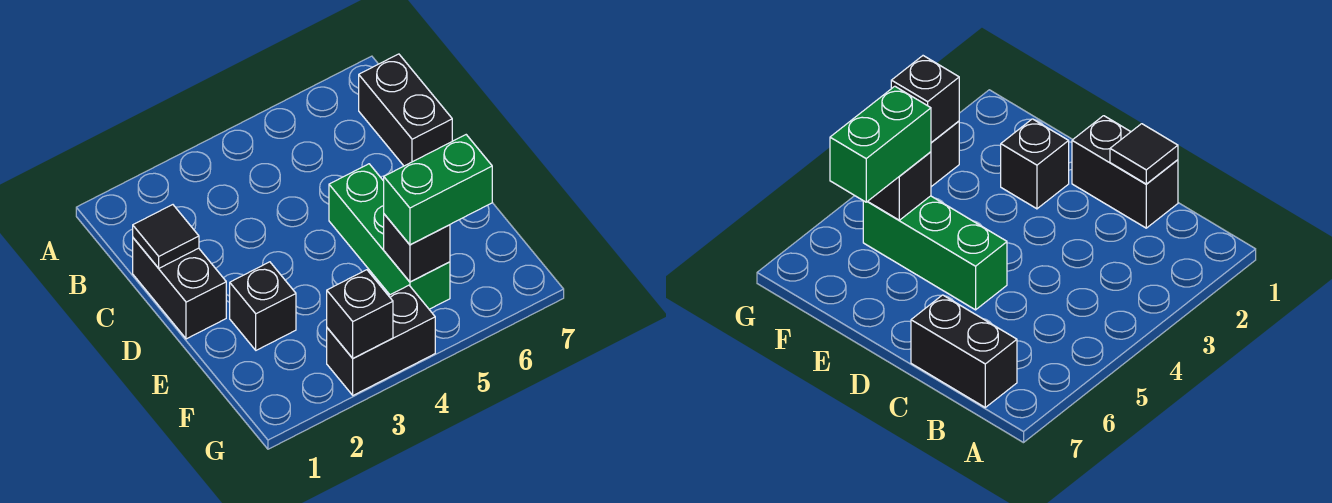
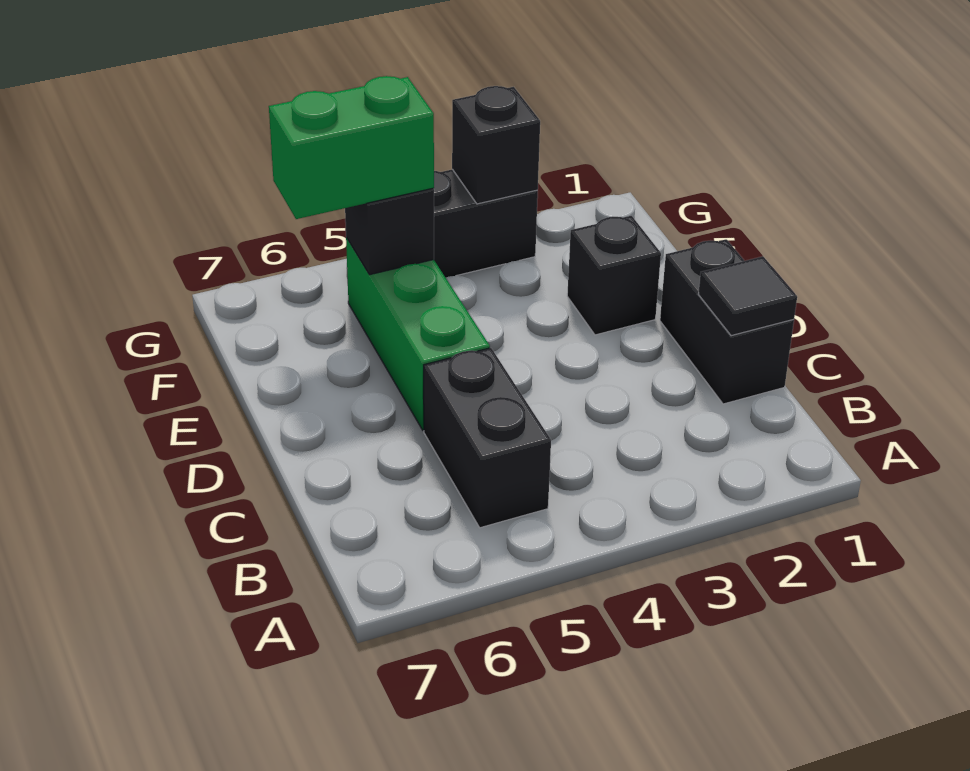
black brick B7:C7 level 1 -> black brick B5:C5 level 1

